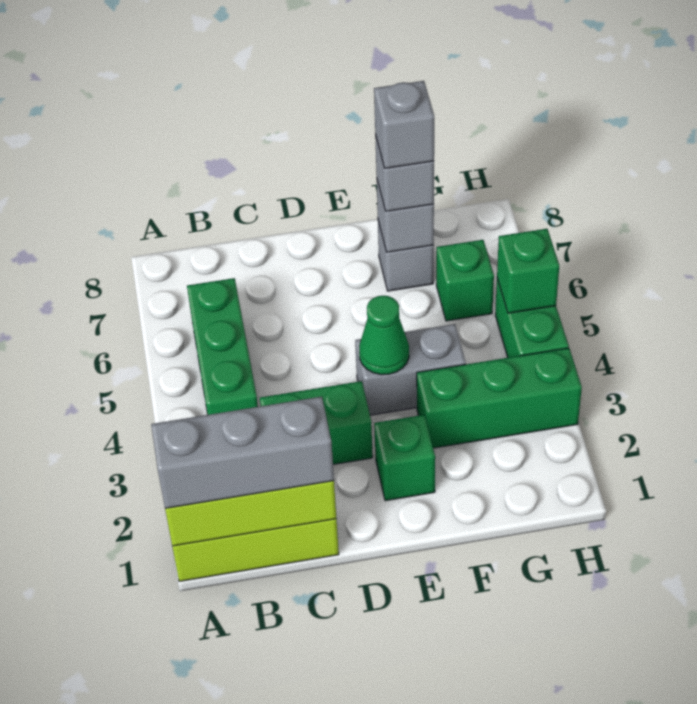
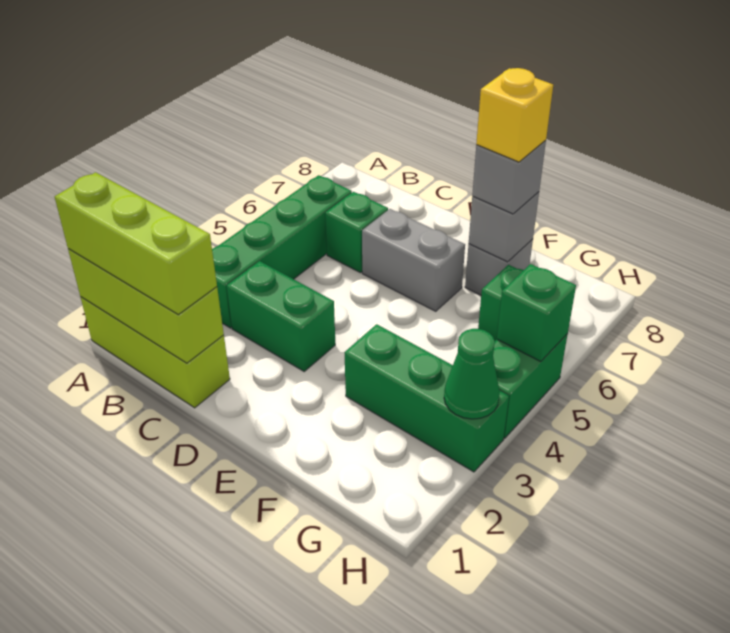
grey brick A1:C1 level 3 -> lime brick A1:C1 level 3
green brick B4:B6 level 1 -> green brick B3:B6 level 1
green brick E2 level 1 -> green brick C6 level 1
grey brick E4:F4 level 1 -> grey brick D6:E6 level 1
green cone E4 level 2 -> green cone H3 level 2
grey brick F7 level 4 -> yellow brick F7 level 4

